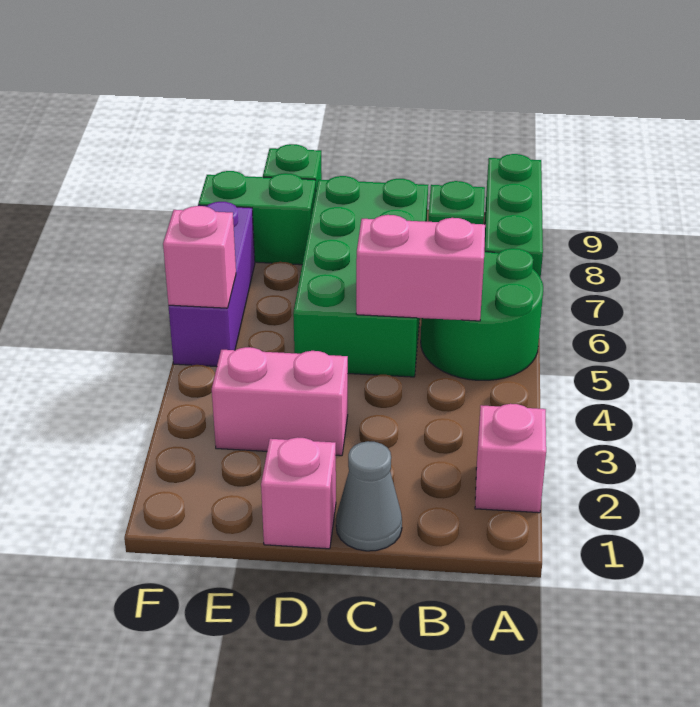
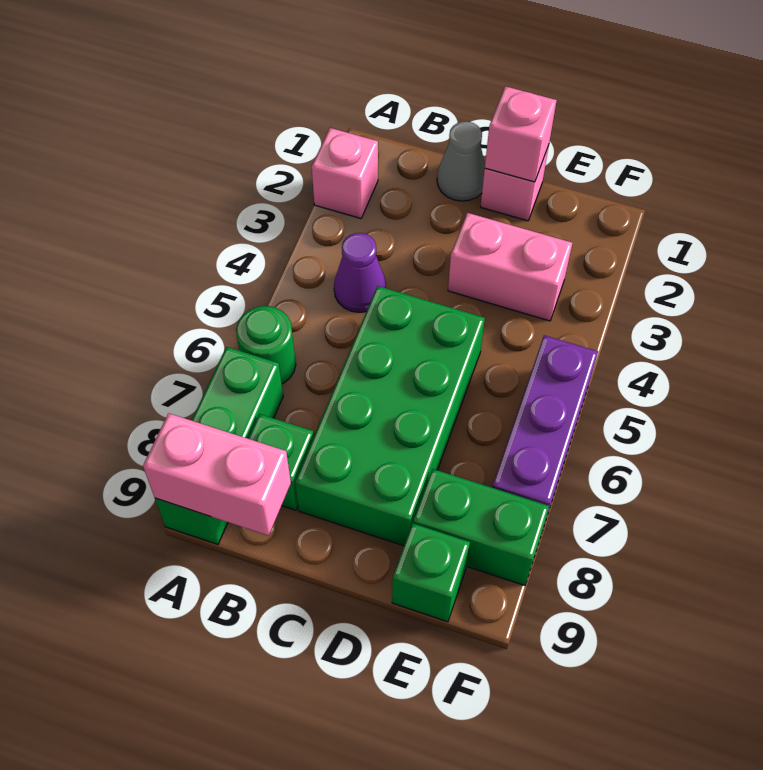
green round brick A5:B6 level 1 -> green round brick A6 level 1
none -> purple cone B4 level 1
pink brick B5:C5 level 2 -> pink brick A9:B9 level 2
pink brick F5 level 2 -> pink brick D1 level 2

